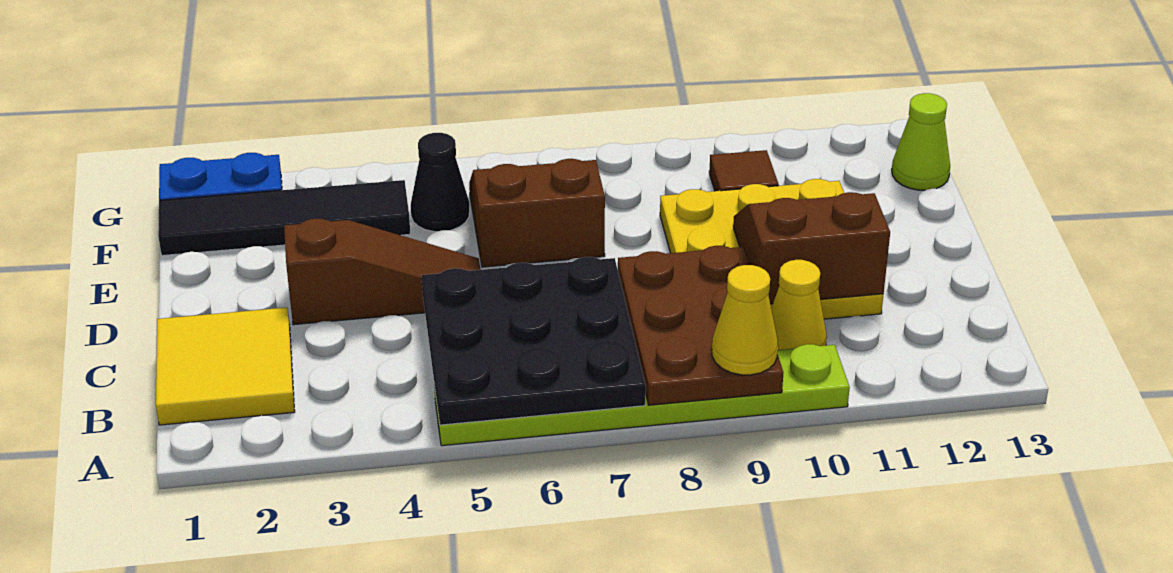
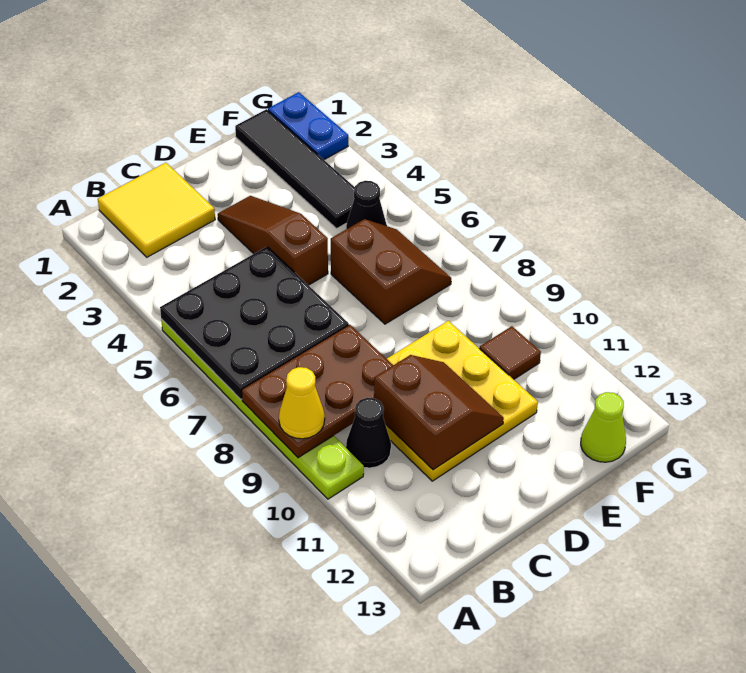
yellow cone B10 level 1 -> black cone B10 level 1
brown slope D3:D5 level 1 top 3 -> brown slope D3:D5 level 1 top 5

